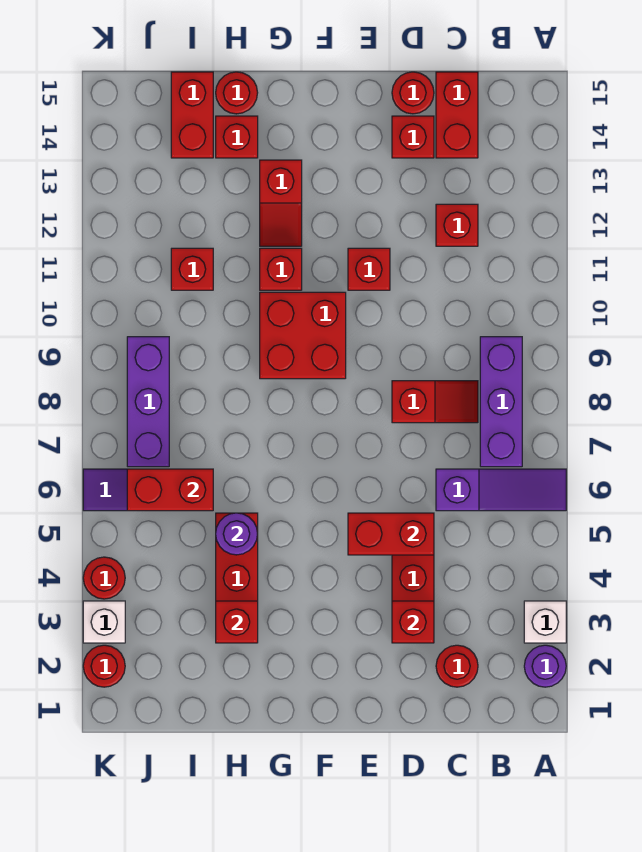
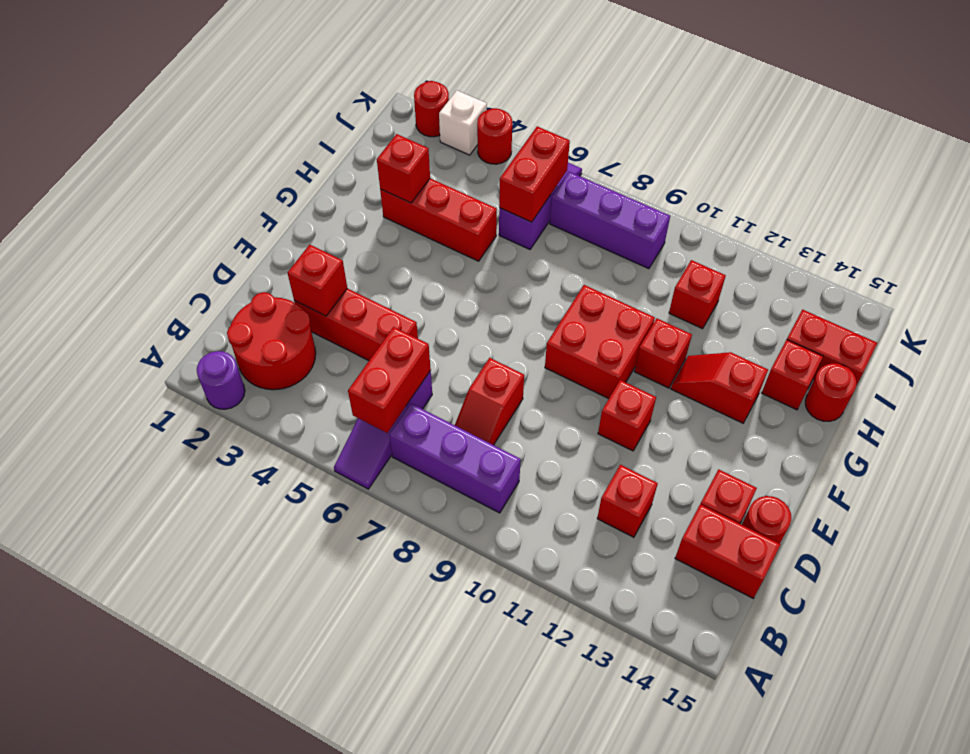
white brick A3 level 1 -> none
red round brick C2 level 1 -> red round brick B2:C3 level 1
red brick D5:E5 level 2 -> red brick B6:C6 level 2
purple round brick H5 level 2 -> none

